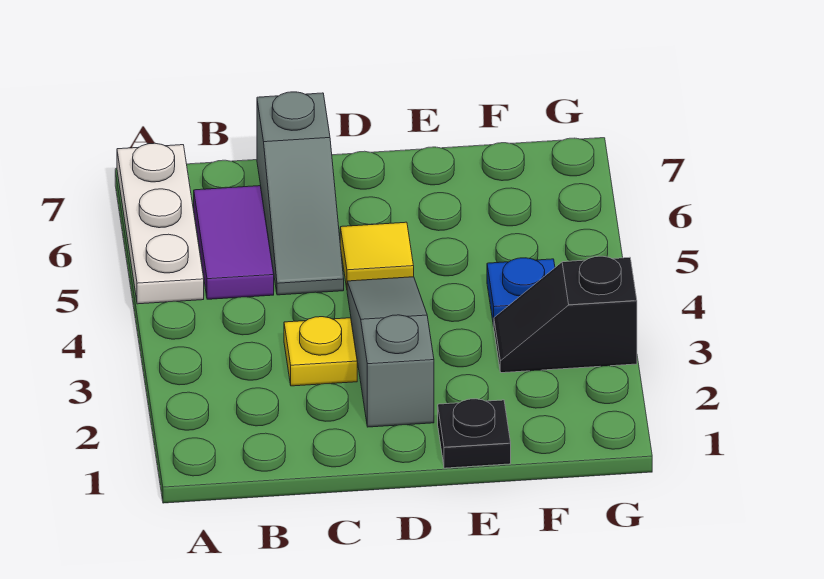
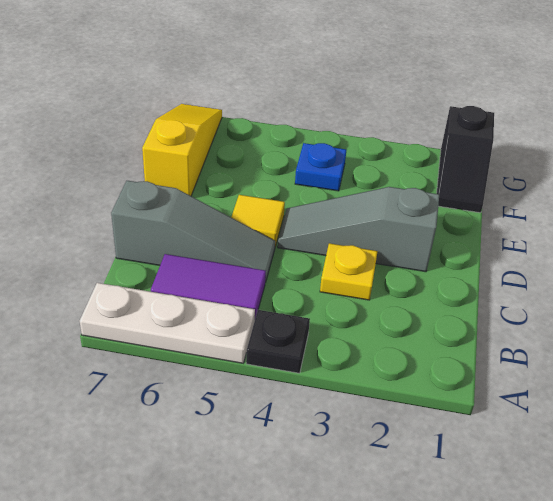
black plate E1 level 1 -> black plate A4 level 1
none -> yellow slope E7:G7 level 1 top E
black slope F3:G3 level 1 top G -> black slope F1:G1 level 1 top G

